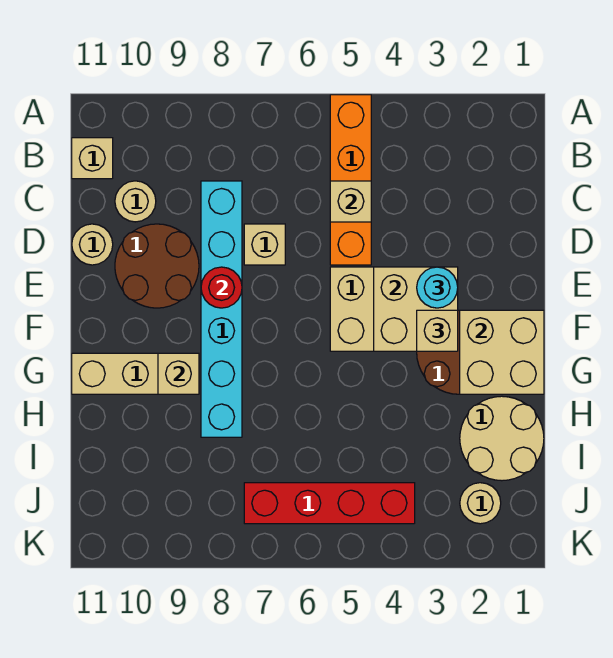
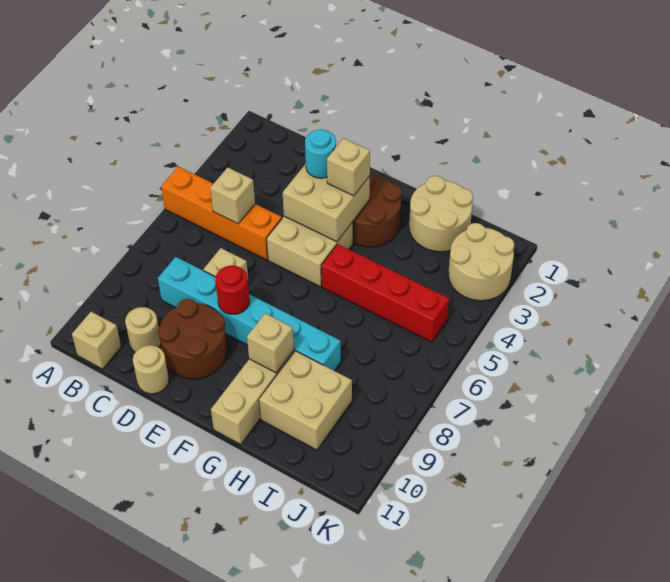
tan brick F1:G2 level 2 -> tan brick H9:I10 level 1
tan round brick J2 level 1 -> tan round brick J2:K3 level 1
red brick J4:J7 level 1 -> red brick G5:J5 level 1

